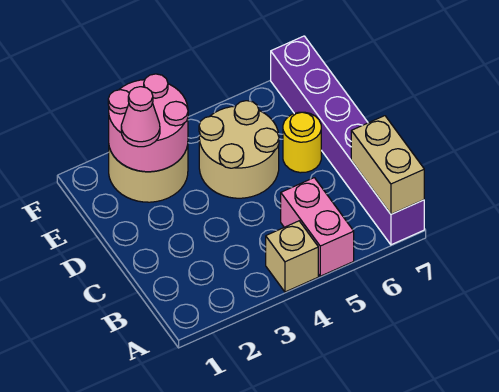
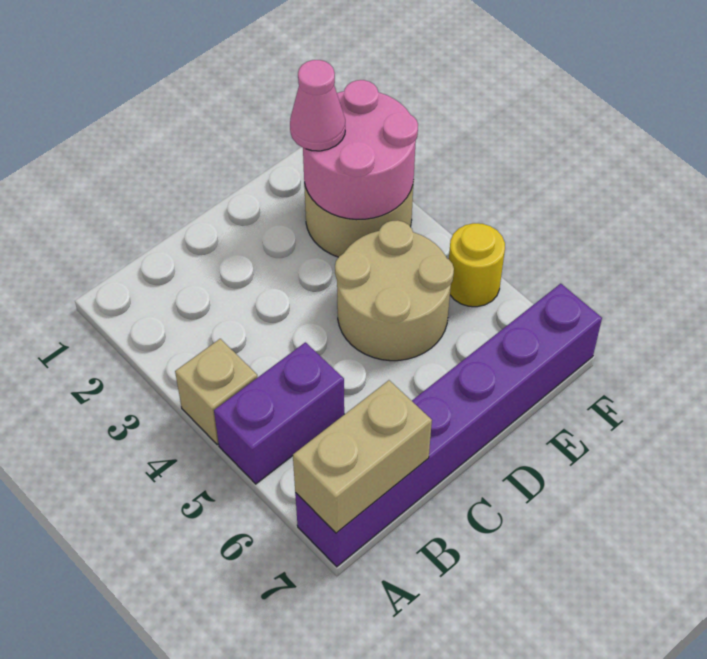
pink brick A5:B5 level 1 -> purple brick A5:B5 level 1
yellow round brick D6 level 1 -> yellow round brick F5 level 1

